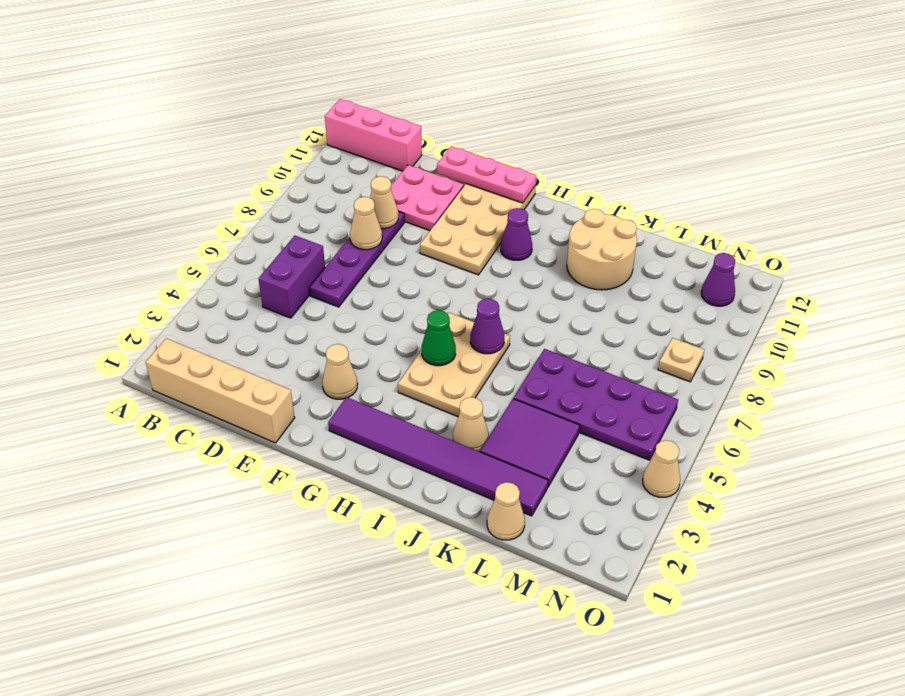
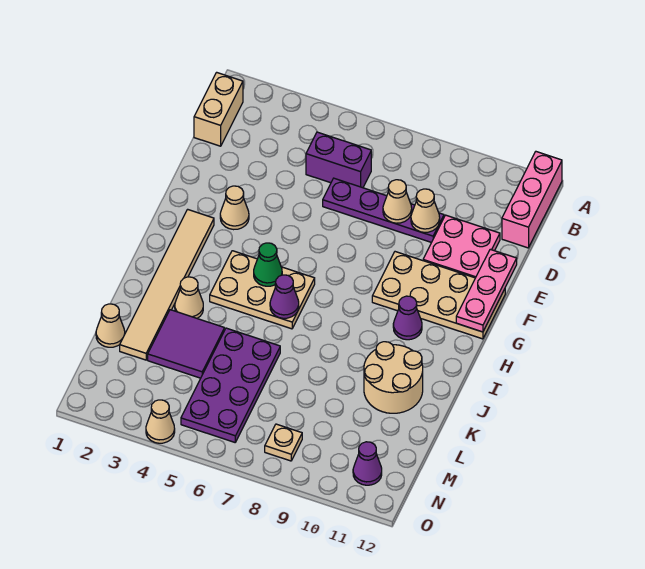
tan brick B1:E1 level 1 -> tan brick B1:C1 level 1
purple tile G2:L2 level 1 -> tan tile G2:L2 level 1

